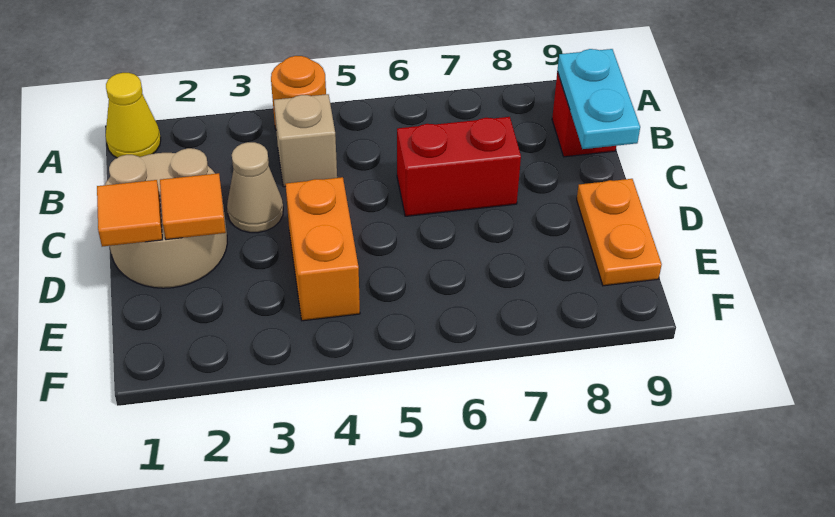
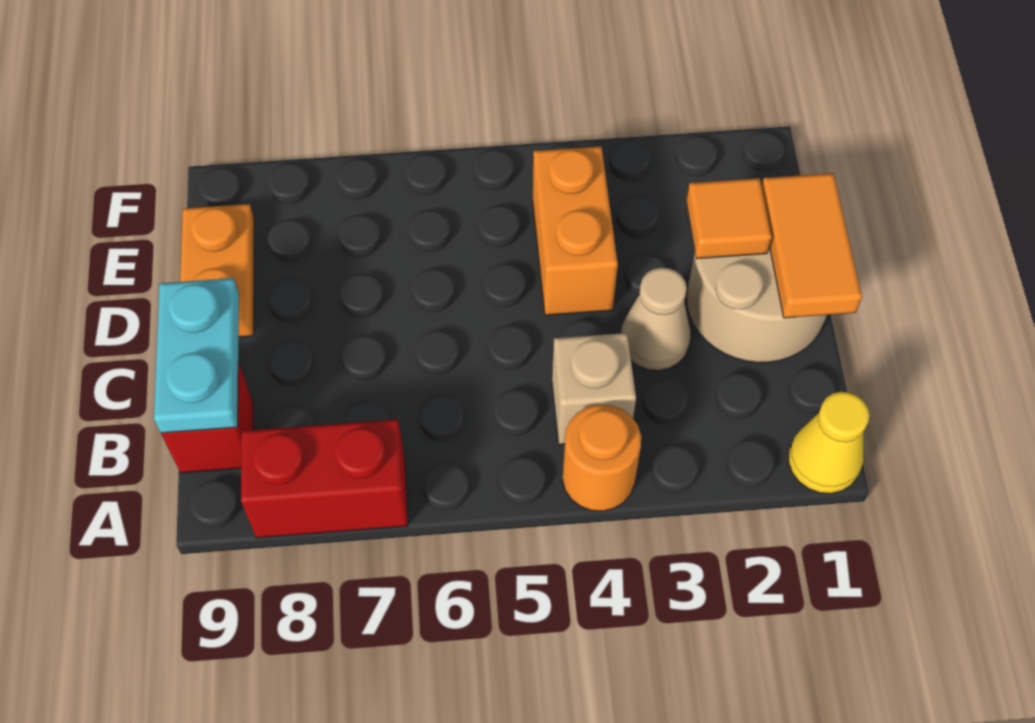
red brick C6:C7 level 1 -> red brick A7:A8 level 1
orange tile D1 level 2 -> orange tile C1:D1 level 2

